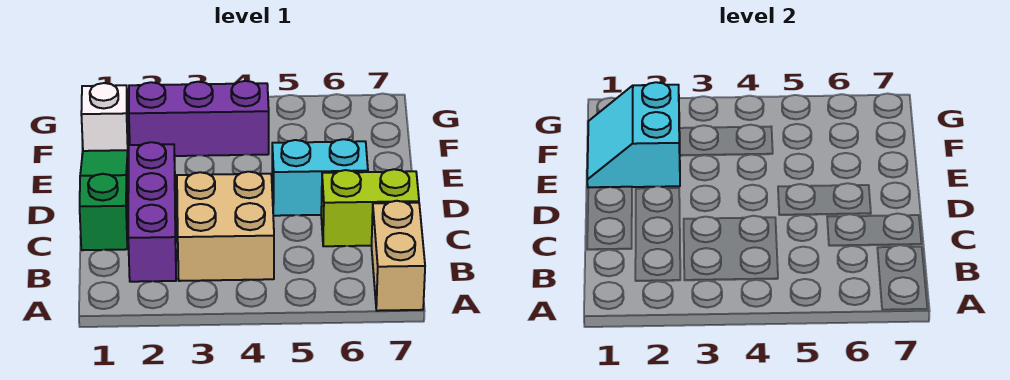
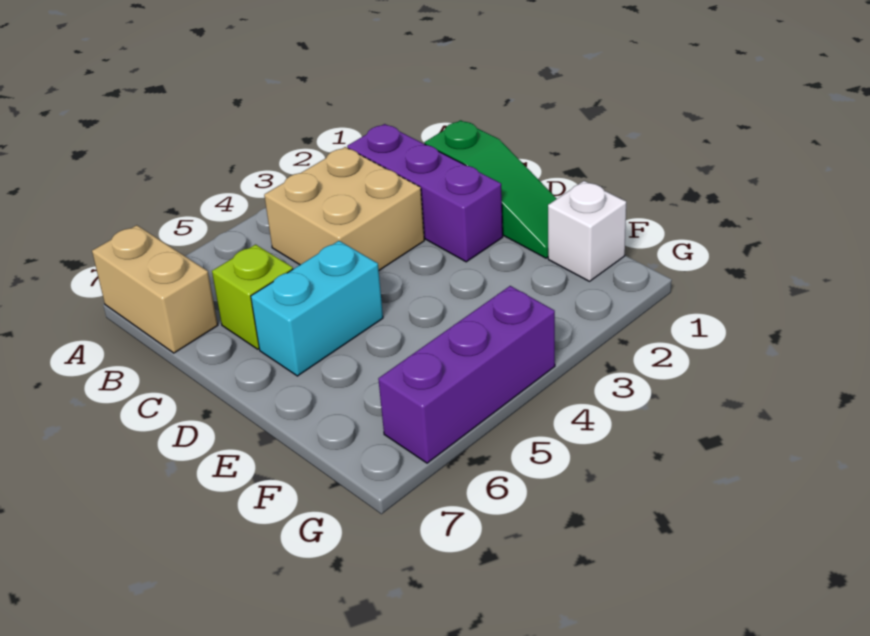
lime brick C6:C7 level 1 -> lime brick C6 level 1
cyan slope E1:F2 level 2 top 2 -> none
purple brick F2:F4 level 1 -> purple brick G4:G6 level 1

